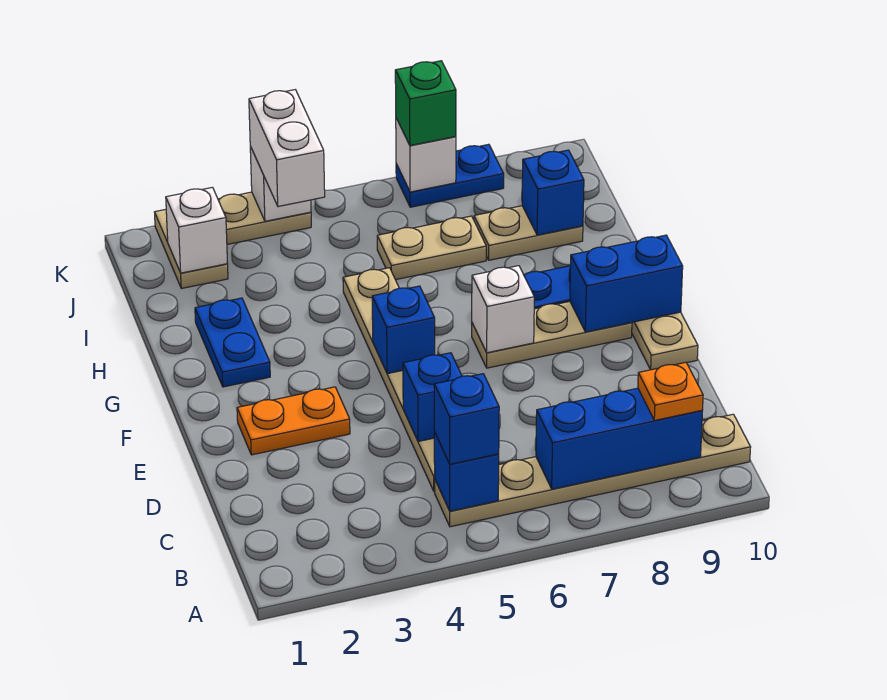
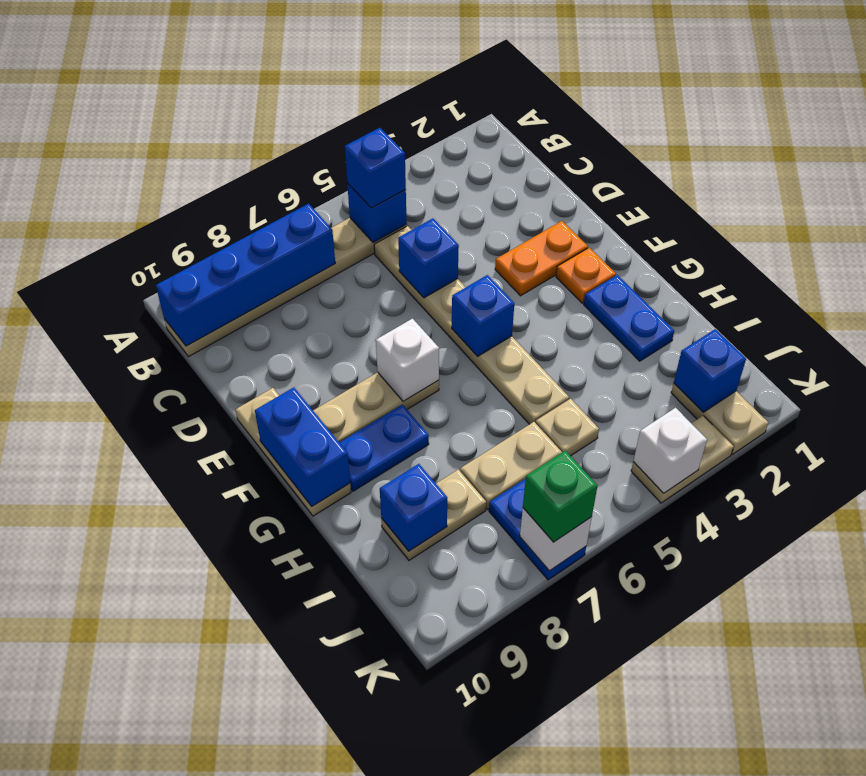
blue brick B7:B9 level 2 -> blue brick B7:B10 level 2
orange plate B9 level 3 -> orange plate F2 level 1
blue brick F9:F10 level 2 -> blue brick F10:G10 level 2
none -> tan plate I5 level 1
white brick J2 level 2 -> blue brick J2 level 2
white brick J4:K4 level 3 -> none
blue plate K7:K8 level 1 -> blue plate J7:K7 level 1

